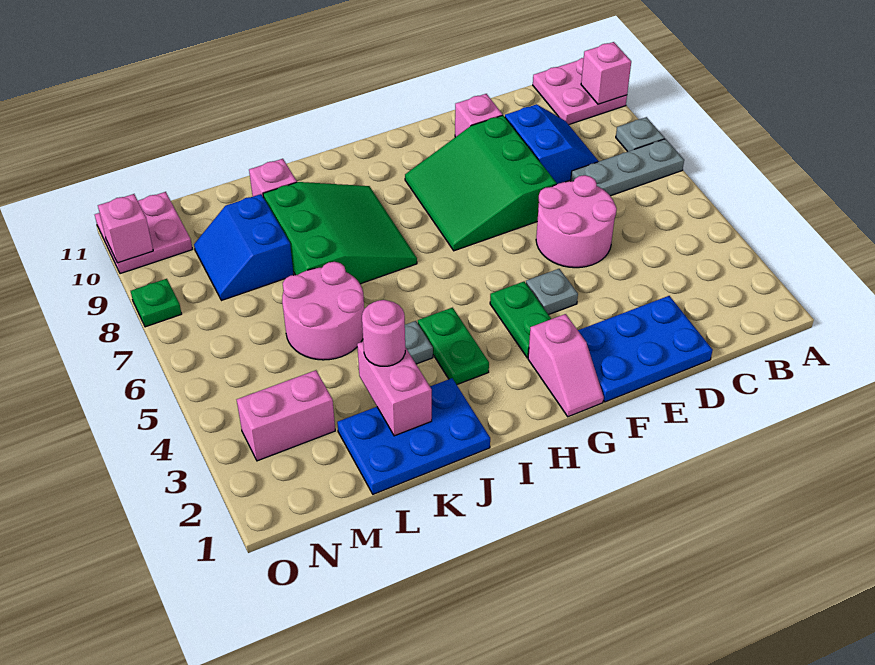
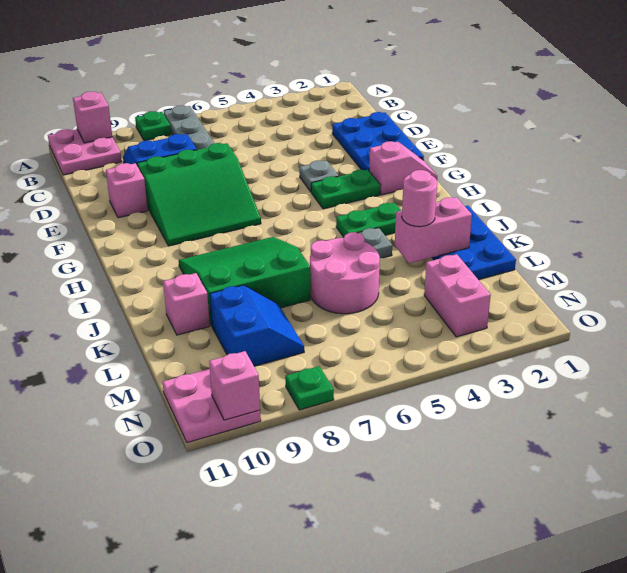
grey plate A8 level 1 -> green plate A8 level 1
pink round brick D5:E6 level 1 -> none
blue slope L8:M9 level 1 top L -> blue slope L8:M9 level 1 top 9

